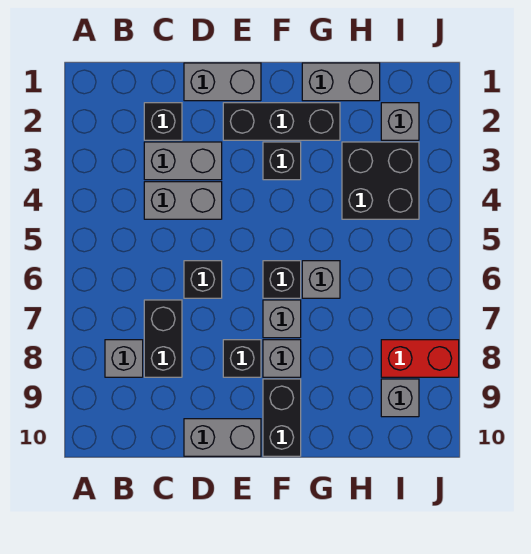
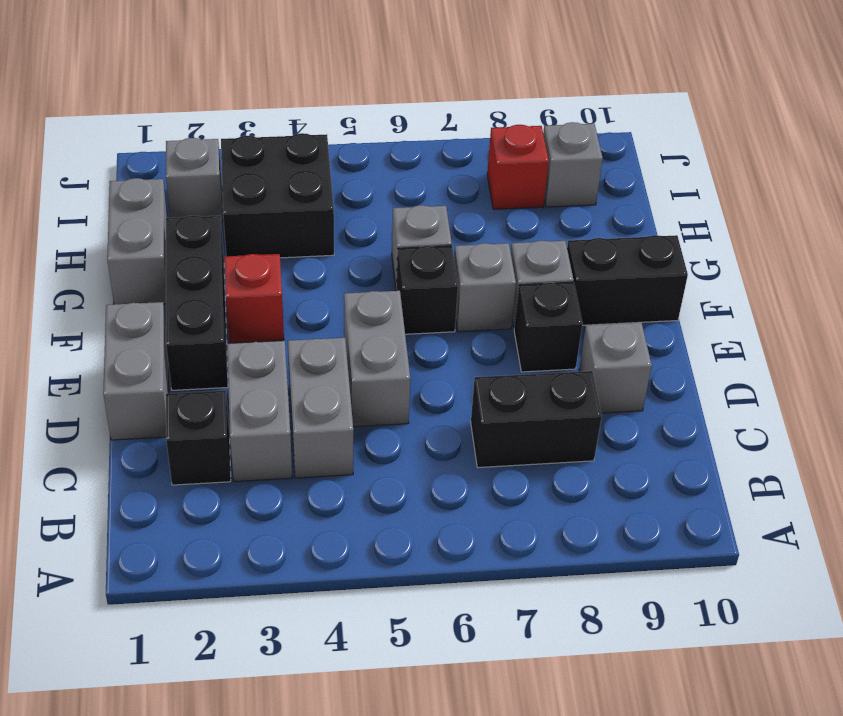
grey brick B8 level 1 -> grey brick D9 level 1
black brick D6 level 1 -> none
grey brick D10:E10 level 1 -> grey brick D5:E5 level 1
black brick F3 level 1 -> red brick F3 level 1
red brick I8:J8 level 1 -> red brick I8 level 1

